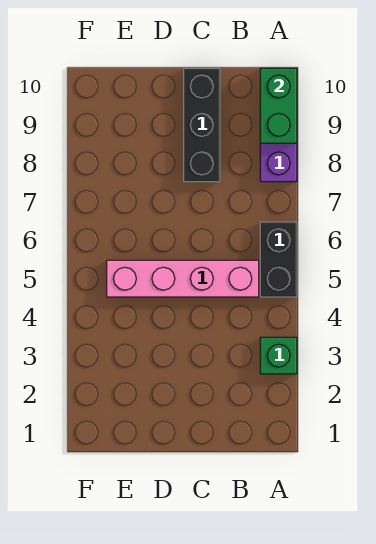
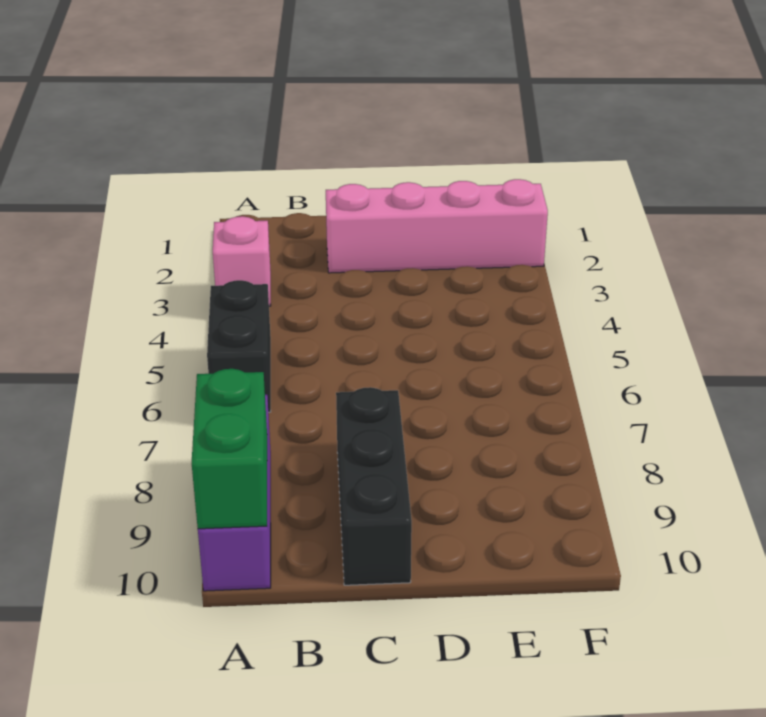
green brick A3 level 1 -> pink brick A3 level 1
pink brick B5:E5 level 1 -> pink brick C2:F2 level 1

